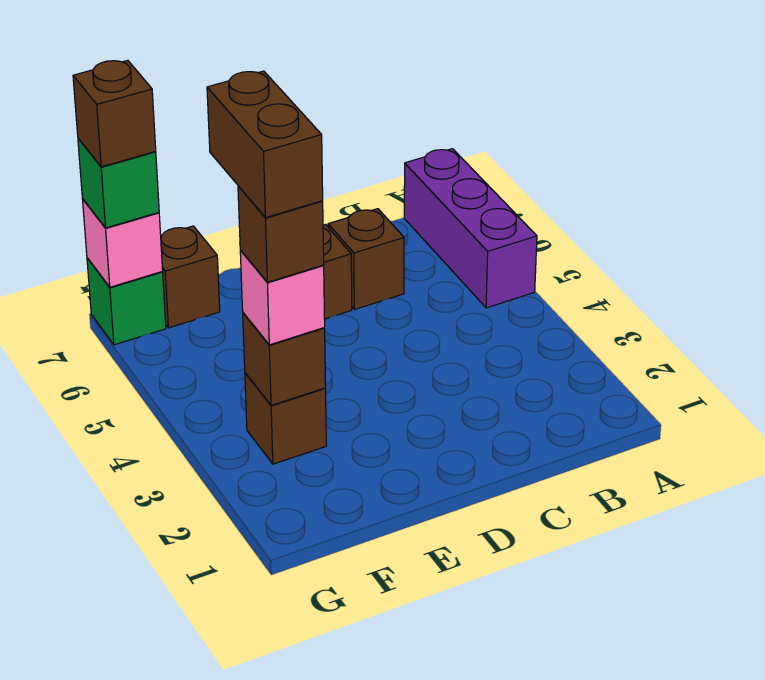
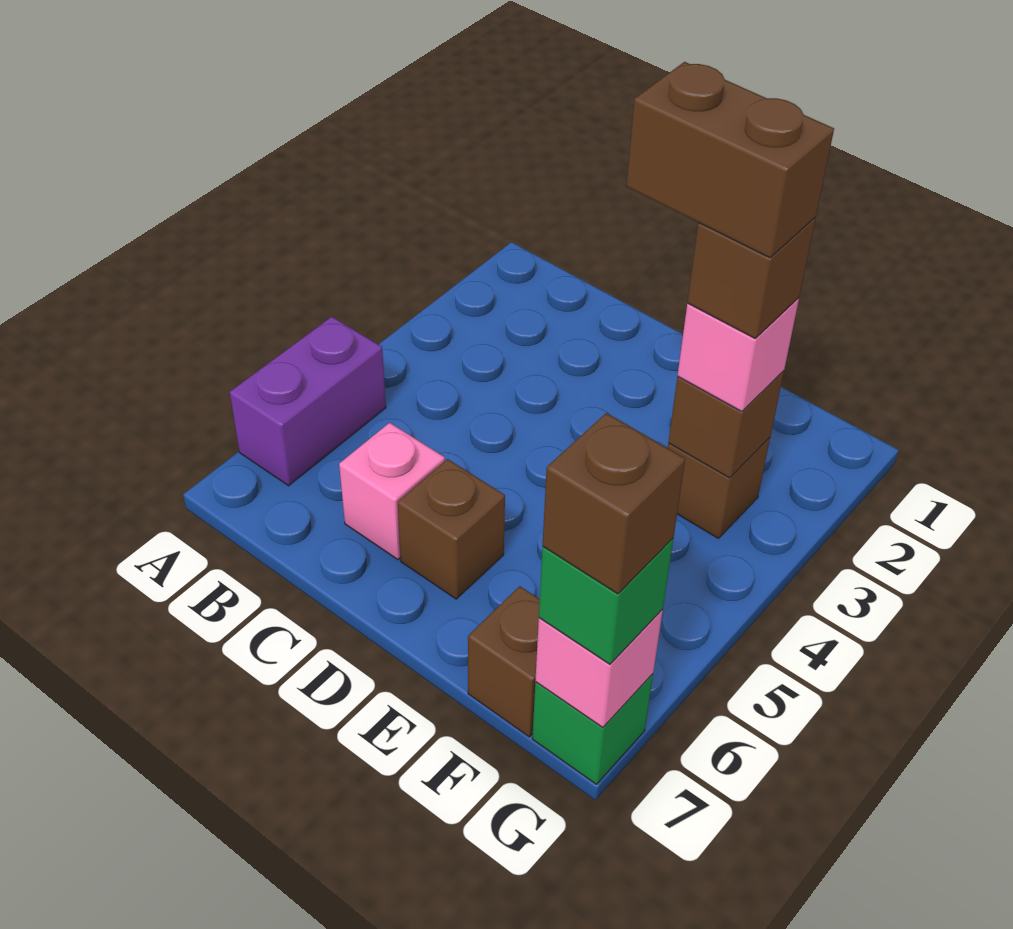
purple brick A5:A7 level 1 -> purple brick A5:A6 level 1
brown brick C6 level 1 -> pink brick C6 level 1
brown brick F3:F4 level 5 -> brown brick E3:F3 level 5

